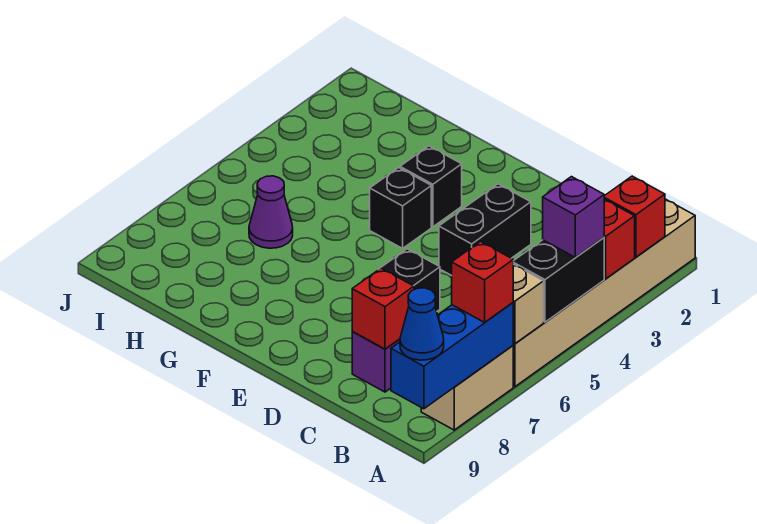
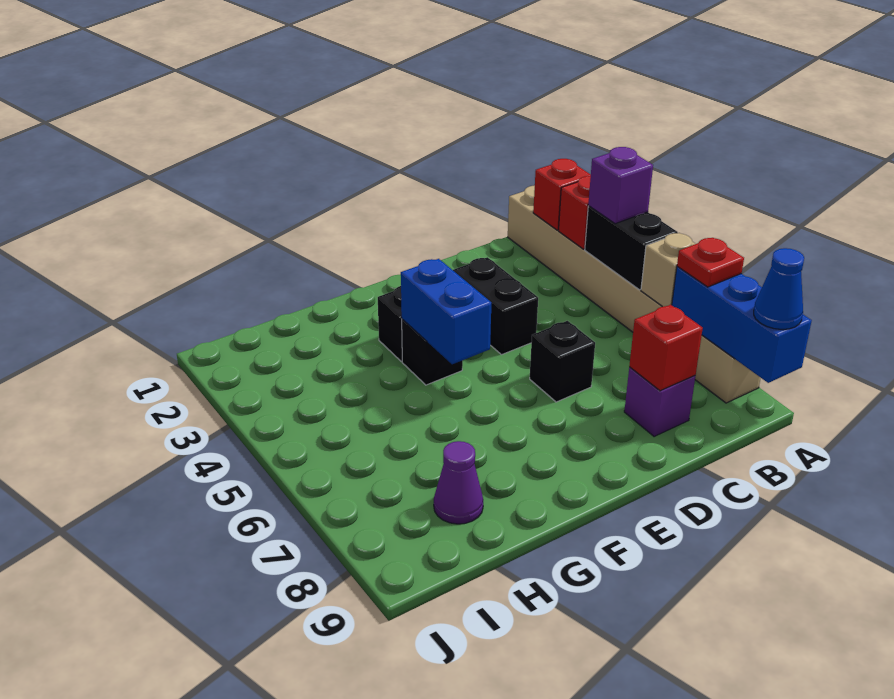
red brick A7 level 3 -> red plate A7 level 3
none -> blue brick F4:F5 level 2
purple cone H6 level 1 -> purple cone H8 level 1

